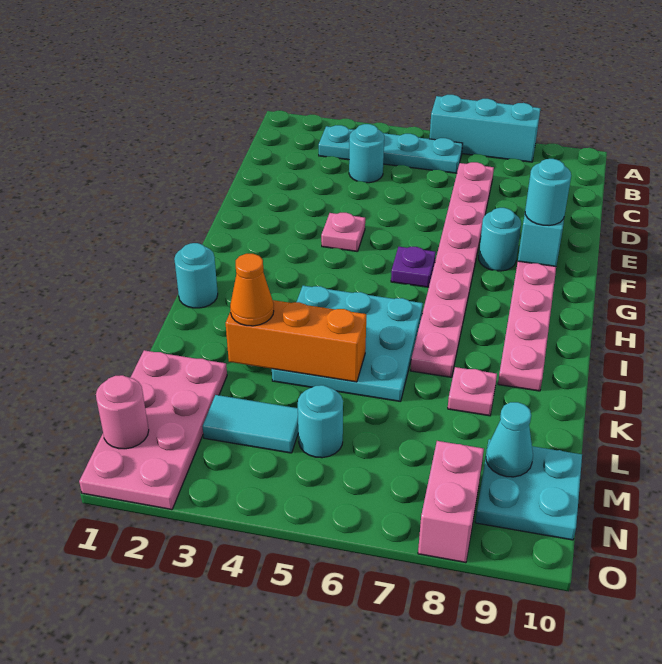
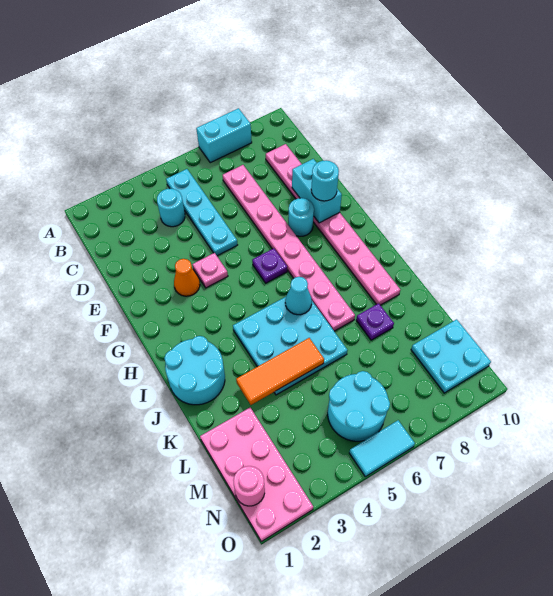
cyan brick A6:A8 level 1 -> cyan brick A7:A8 level 1
cyan plate B3:B6 level 1 -> cyan plate B5:E5 level 1
cyan round brick I1 level 1 -> cyan round brick I1:J2 level 1
orange brick K3:K5 level 2 -> orange tile K3:K5 level 2
orange cone K3 level 3 -> orange cone F3 level 1
pink plate K8 level 1 -> purple plate K8 level 1
cyan tile M3:M4 level 1 -> cyan tile O5:O6 level 1
cyan round brick M5 level 1 -> cyan round brick M5:N6 level 1
cyan cone M9 level 2 -> cyan cone I6 level 2
pink brick N8:O8 level 1 -> none

